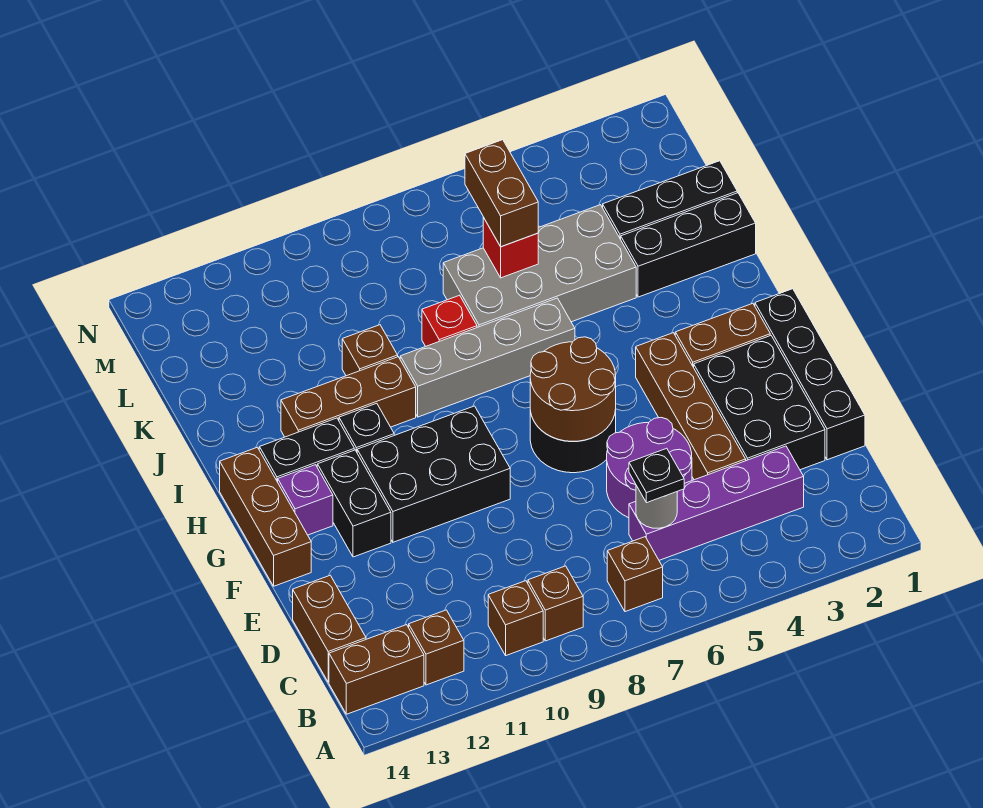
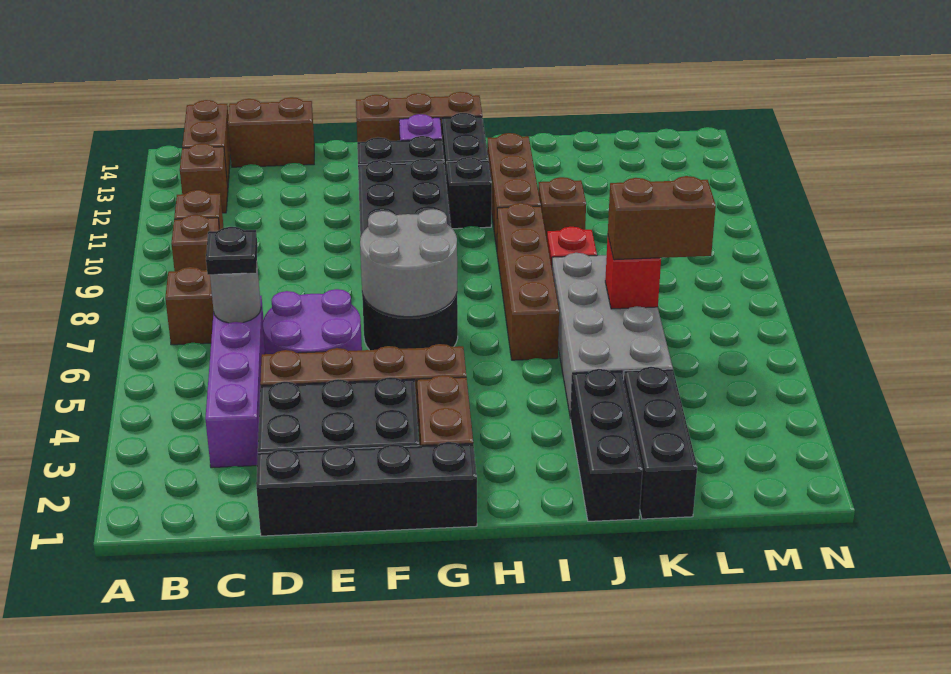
brown round brick F6:G7 level 2 -> grey round brick F6:G7 level 2
grey brick I6:I9 level 1 -> brown brick I6:I9 level 1

